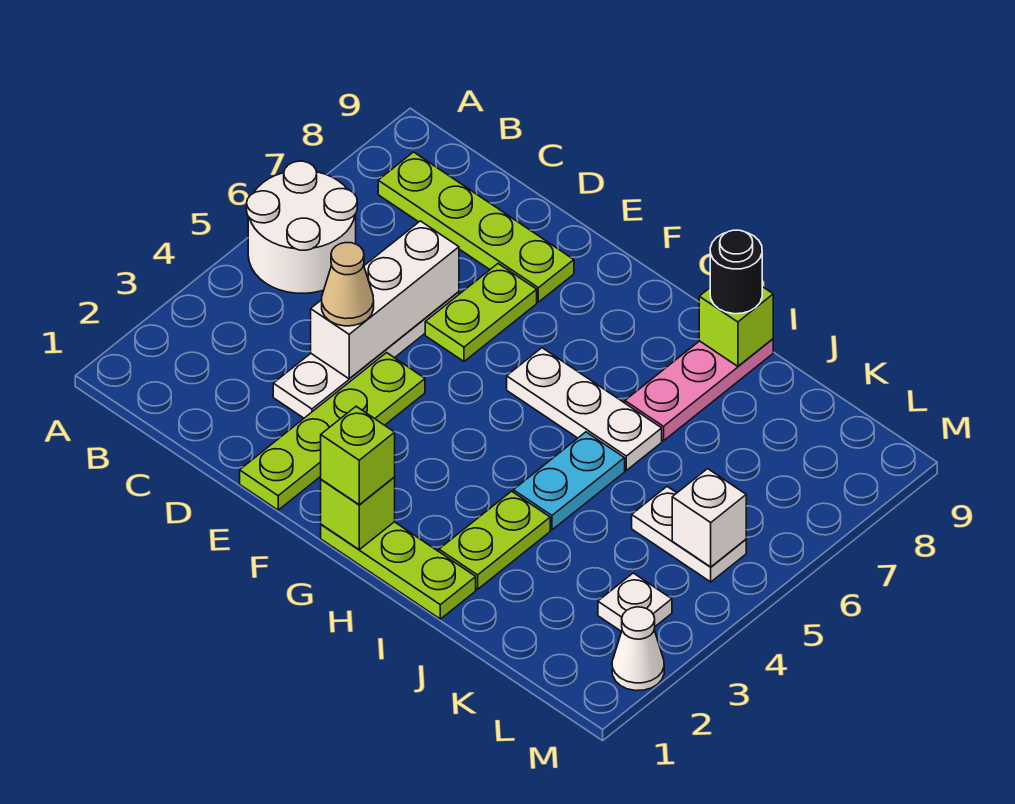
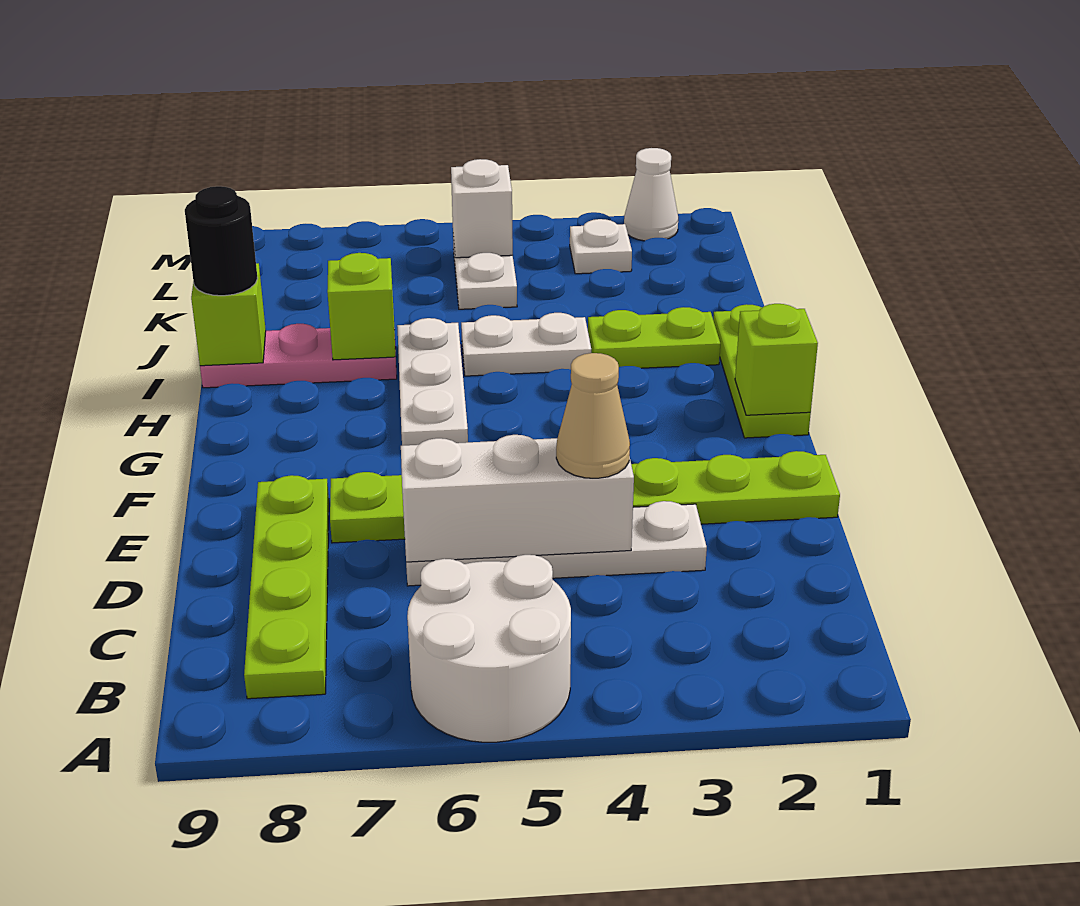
lime brick G1 level 3 -> lime brick I7 level 2
cyan plate I4:I5 level 1 -> white plate I4:I5 level 1

